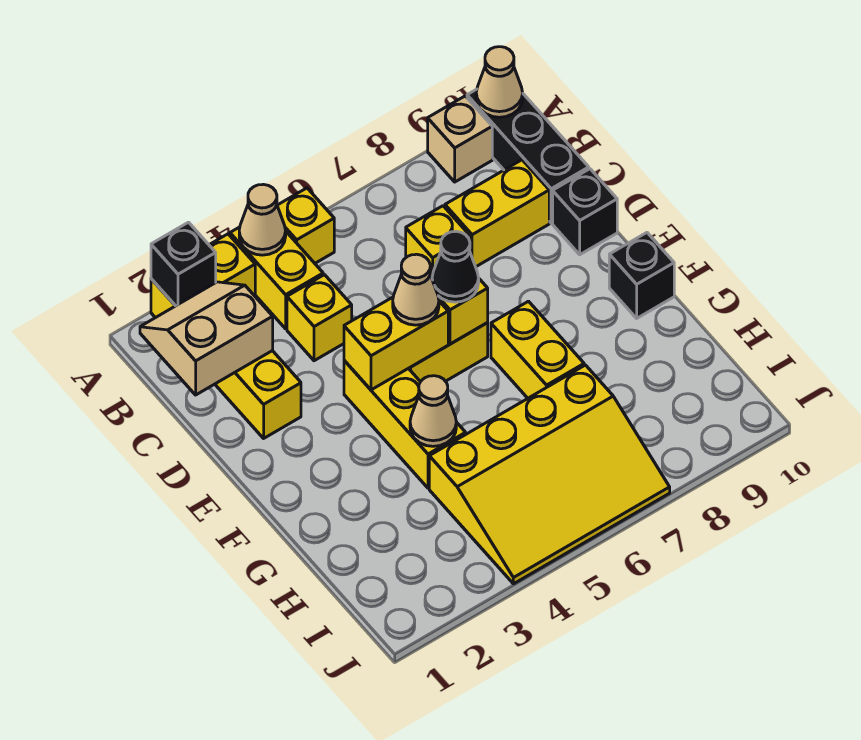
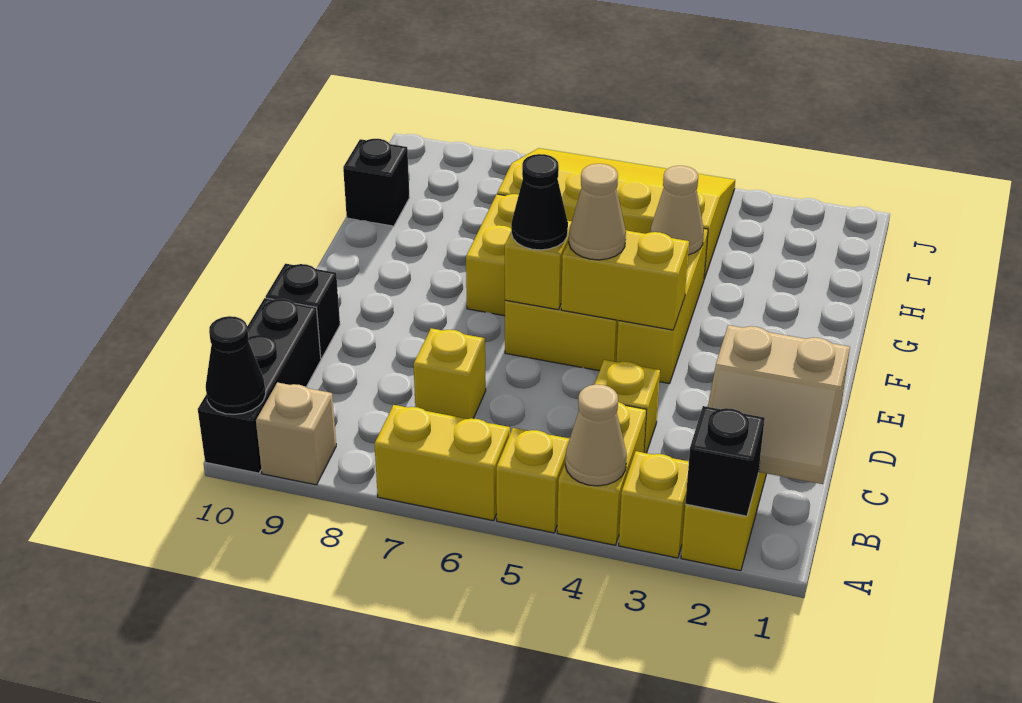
tan cone A10 level 2 -> black cone A10 level 2
yellow brick C8:C9 level 1 -> yellow brick A6:A7 level 1
black brick F10 level 1 -> black brick H10 level 1

